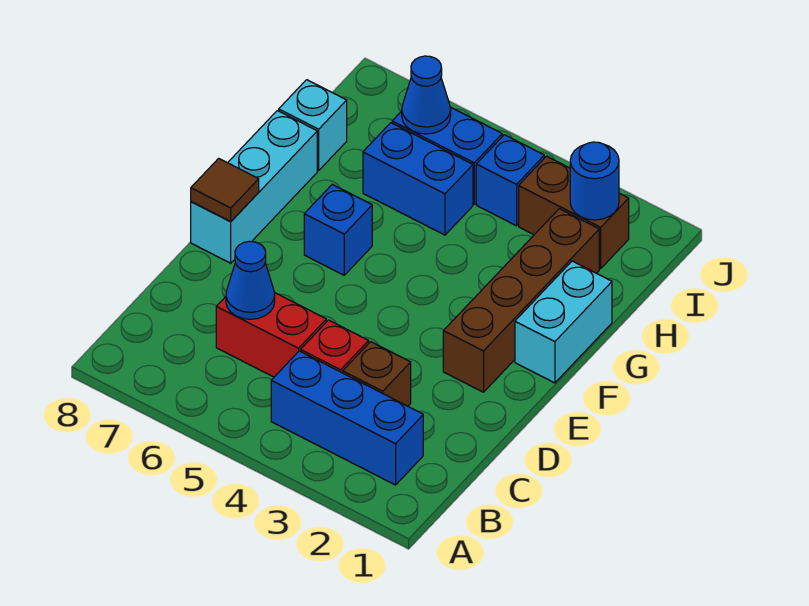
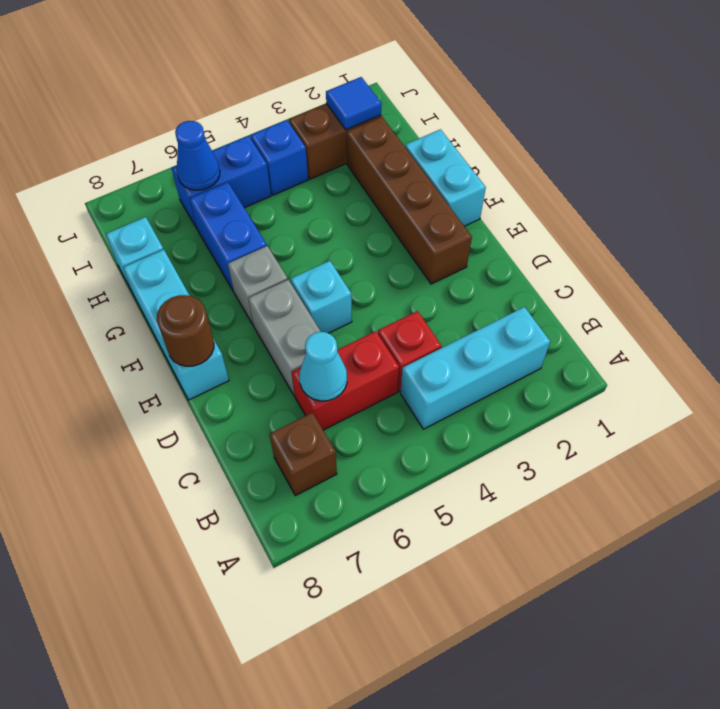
blue brick B2:B4 level 1 -> cyan brick B2:B4 level 1
brown brick C3 level 1 -> brown brick B7 level 1
blue cone C6 level 2 -> cyan cone C6 level 2
none -> grey brick D6:E6 level 1
none -> cyan brick E5 level 1
brown tile E8 level 2 -> brown round brick E8 level 2
blue brick F6 level 1 -> grey brick F6 level 1
blue brick H5:H6 level 1 -> blue brick G6:H6 level 1
blue round brick I2 level 2 -> blue tile I2 level 2

